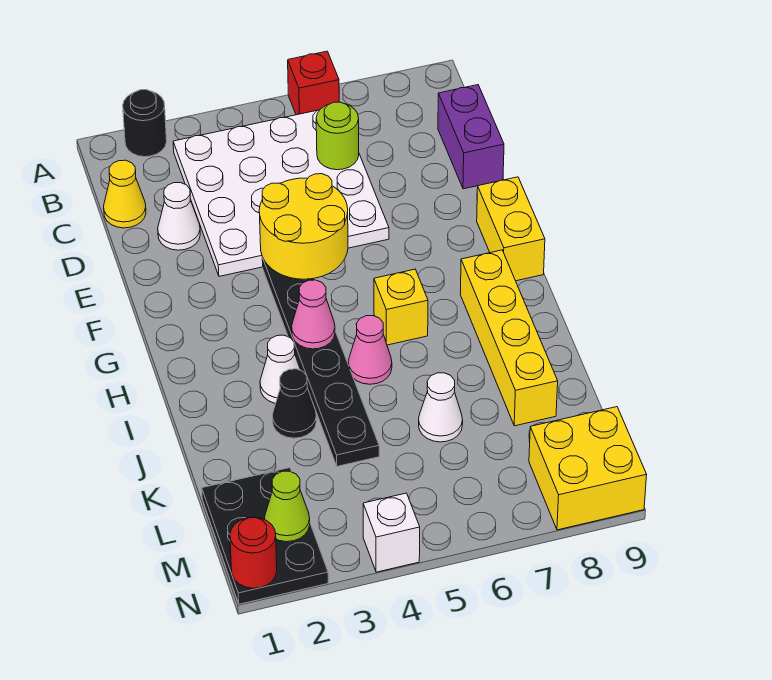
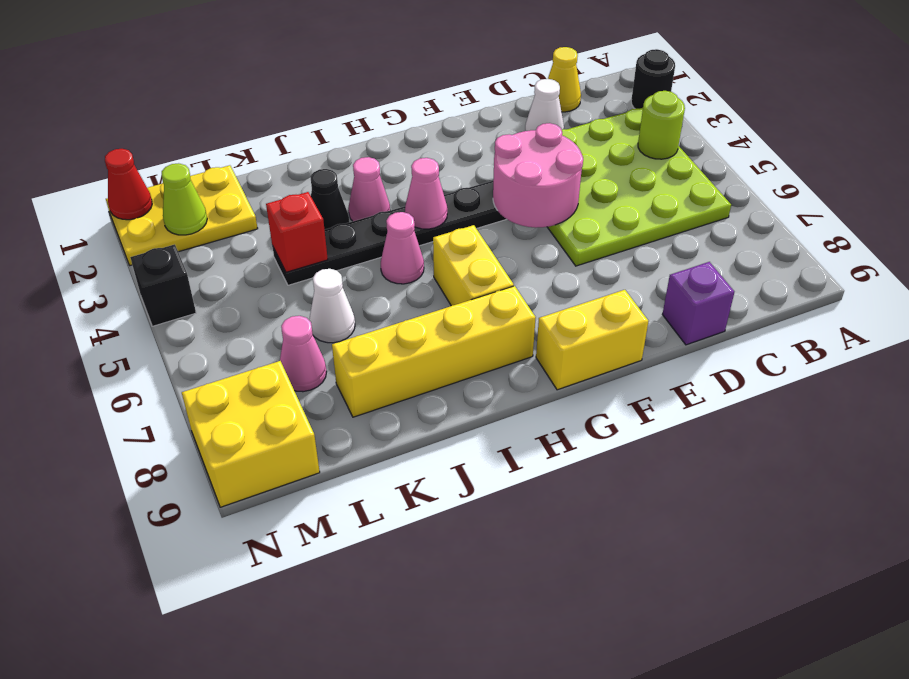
red brick A6 level 1 -> red brick K4 level 2
white plate B3:E6 level 1 -> lime plate B3:E6 level 1
lime round brick C6 level 2 -> lime round brick B4 level 2
purple brick C9:D9 level 1 -> purple brick D9 level 1
yellow round brick E4:F5 level 2 -> pink round brick E4:F5 level 2
yellow brick H6 level 1 -> yellow brick H6:H7 level 1
white cone I3 level 1 -> pink cone I3 level 1
black plate L1:N2 level 1 -> yellow plate L1:N2 level 1
none -> pink cone L7 level 1
red round brick N1 level 2 -> red cone N1 level 2
white brick N4 level 1 -> black brick N4 level 1

